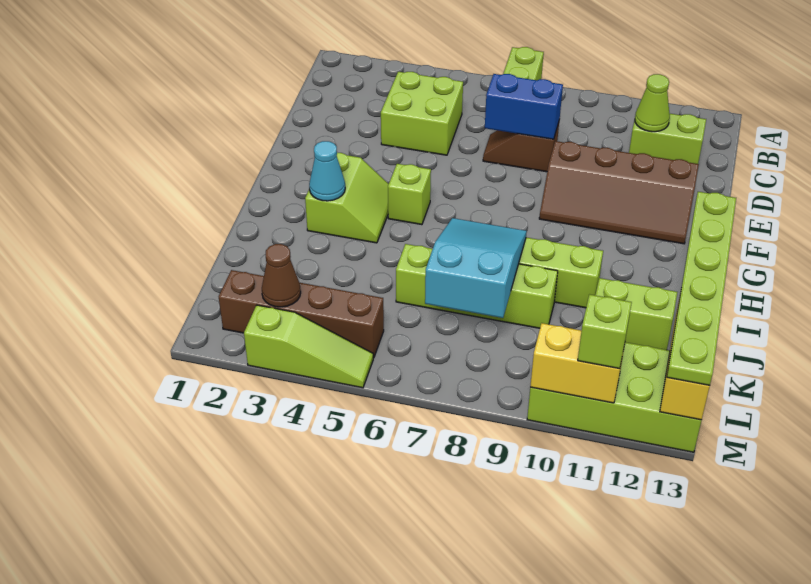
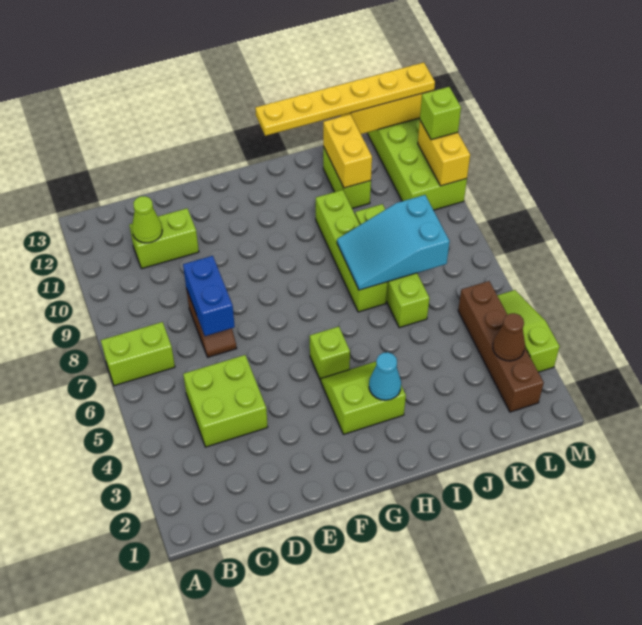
lime brick C11:C12 level 1 -> lime brick C11:D11 level 1
brown slope E9:F12 level 1 top E -> none
lime plate H13:M13 level 3 -> yellow plate H13:M13 level 3
none -> yellow brick J11:J12 level 2

